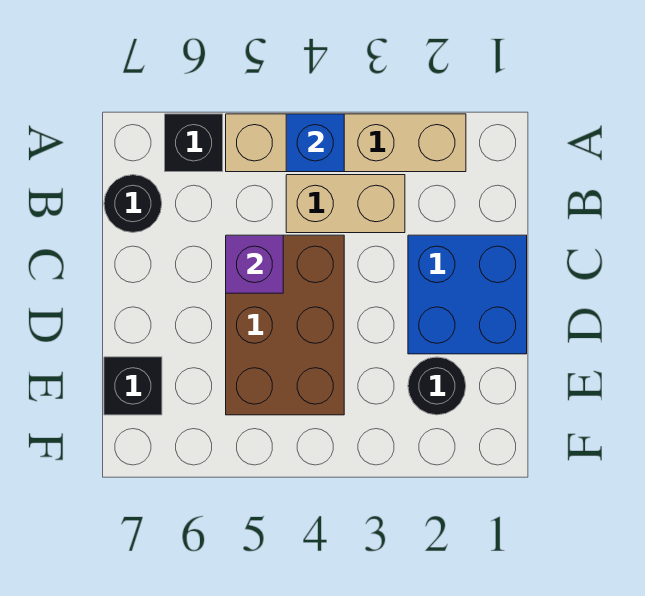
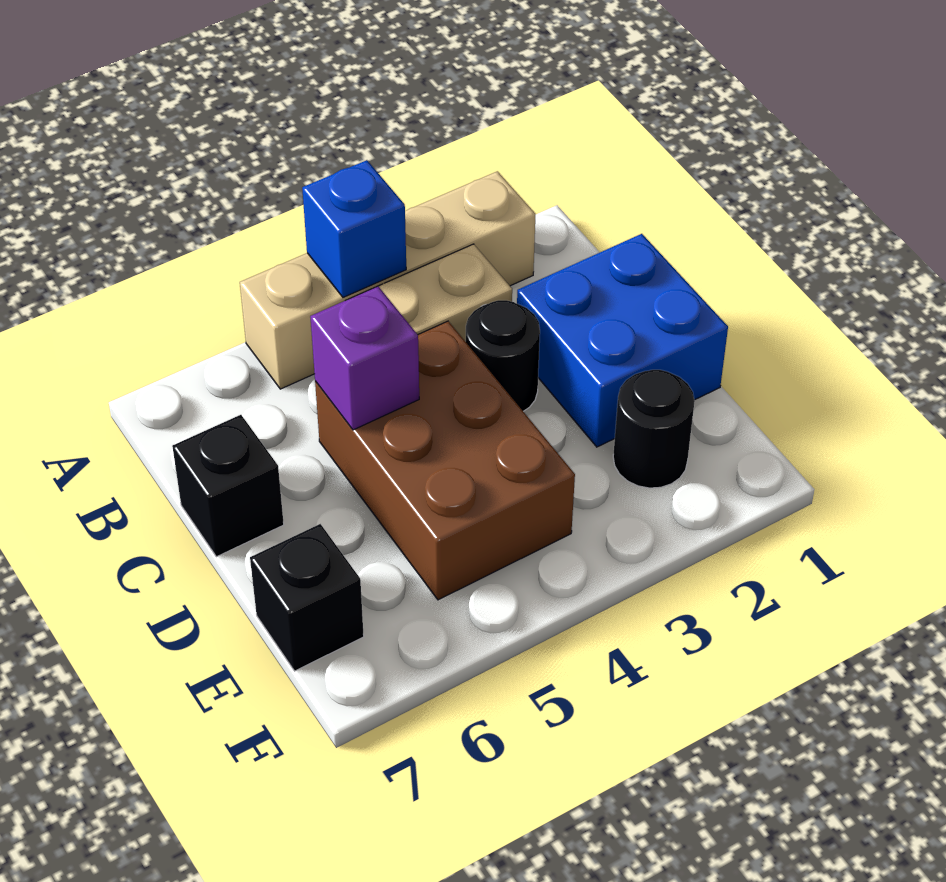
black brick A6 level 1 -> black brick C7 level 1
black round brick B7 level 1 -> black round brick C3 level 1

